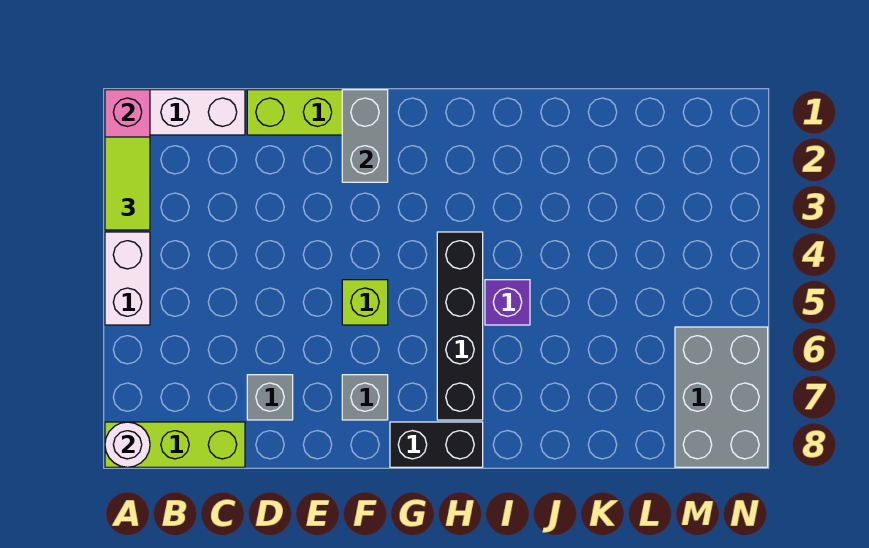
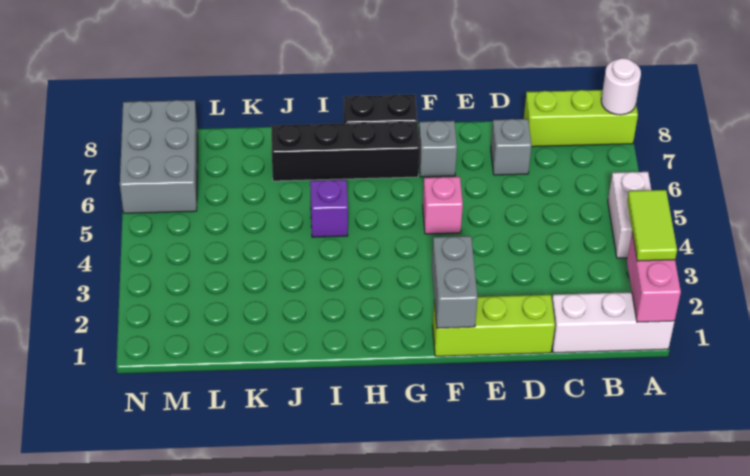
lime brick F5 level 1 -> pink brick F5 level 1
black brick H4:H7 level 1 -> black brick G7:J7 level 1

